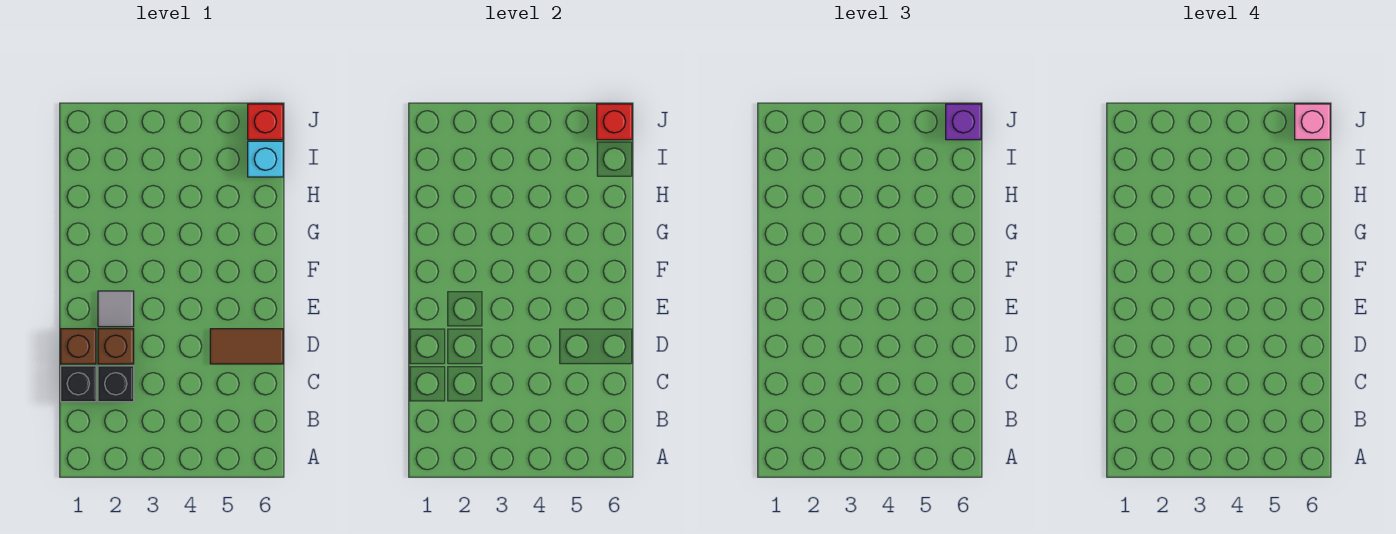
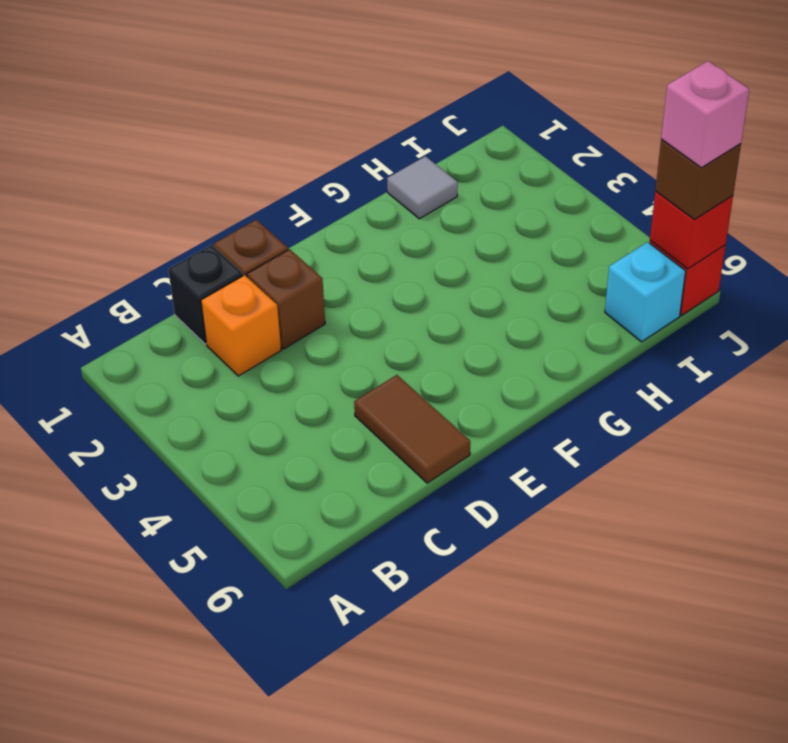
black brick C2 level 1 -> orange brick C2 level 1
grey tile E2 level 1 -> grey tile H1 level 1
purple brick J6 level 3 -> brown brick J6 level 3

